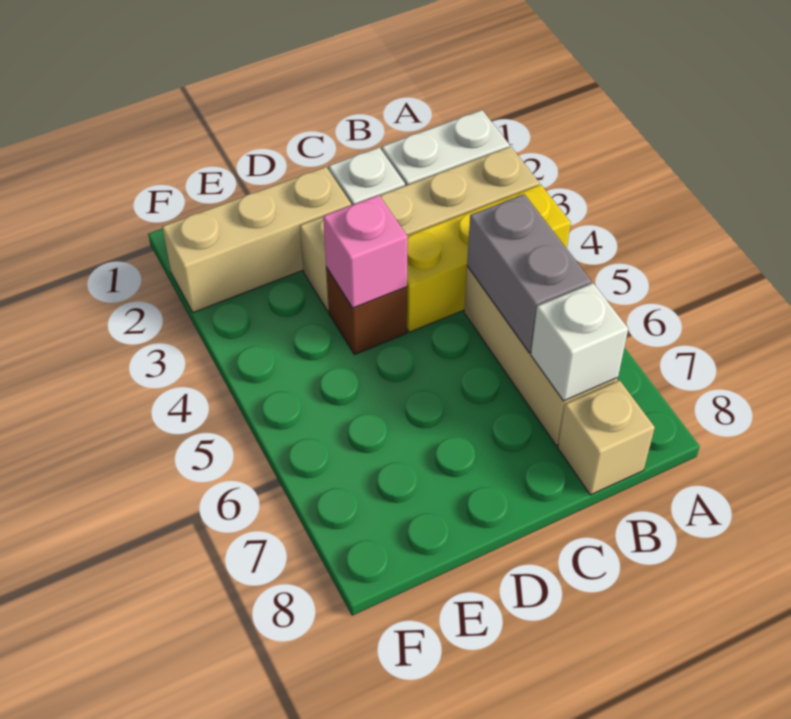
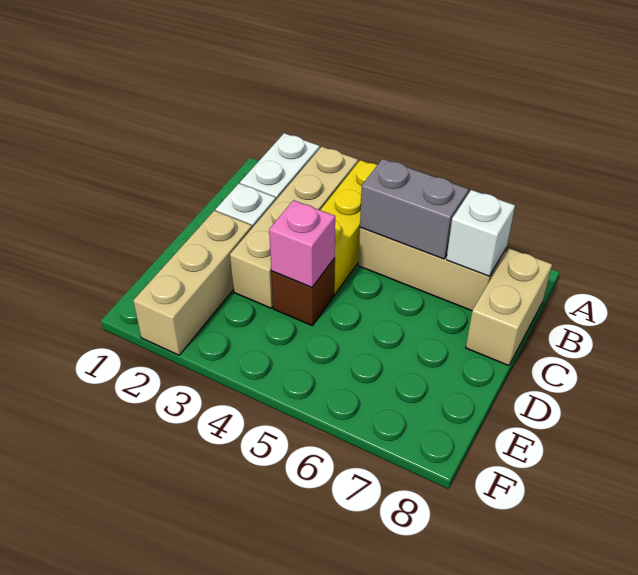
tan brick B8 level 1 -> tan brick B8:C8 level 1

